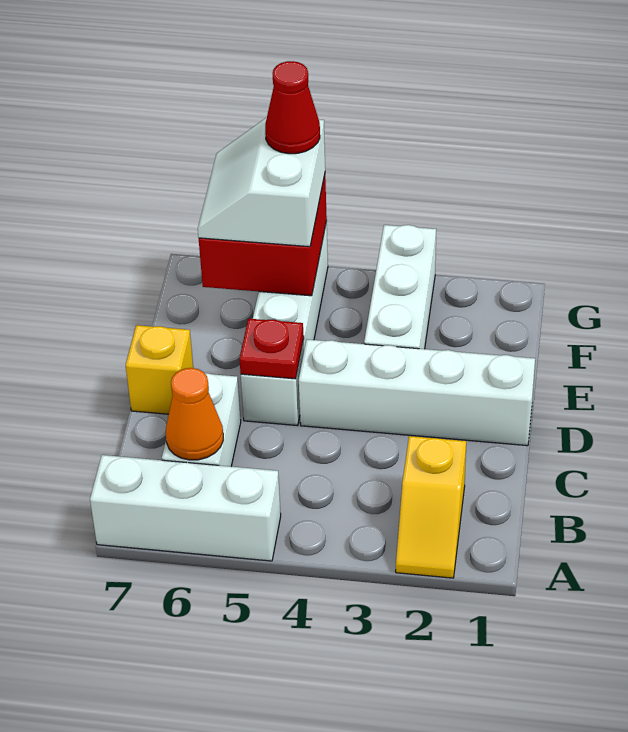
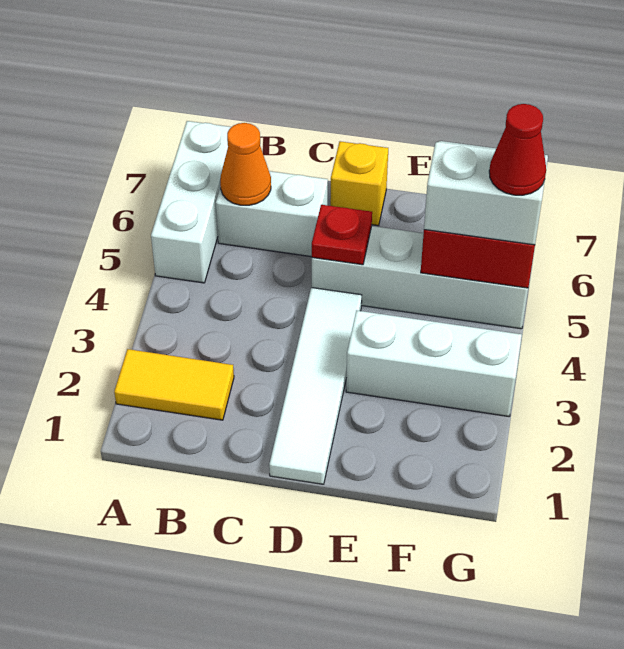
yellow slope A2:B2 level 1 top B -> yellow tile A2:B2 level 1
white brick D1:D4 level 1 -> white tile D1:D4 level 1

